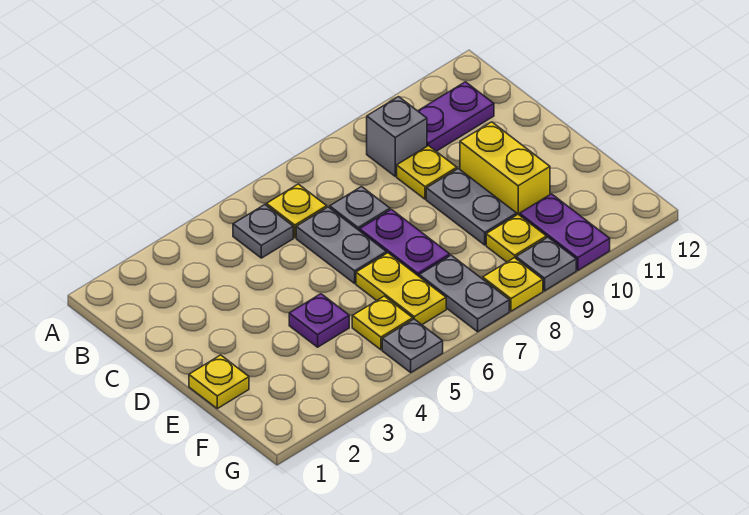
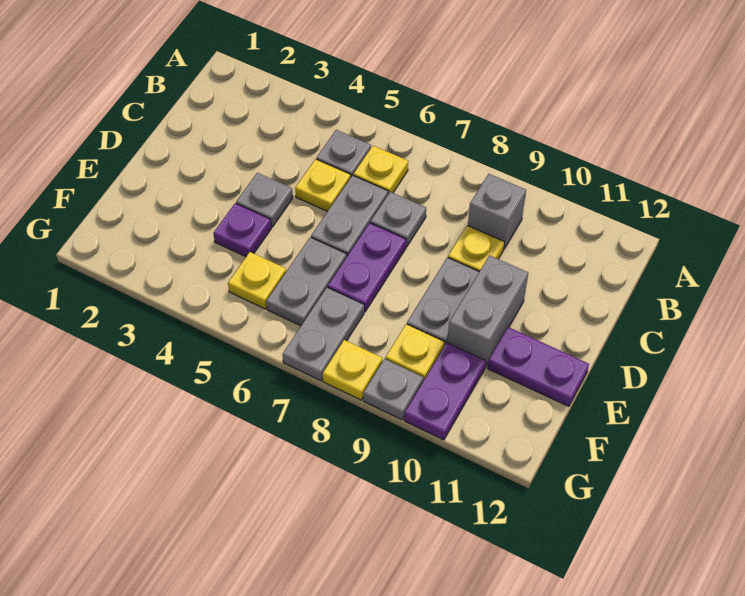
purple plate B10:B11 level 1 -> purple plate E11:E12 level 1
yellow brick D10:E10 level 1 -> grey brick D10:E10 level 1
yellow plate E1 level 1 -> yellow plate C5 level 1
yellow plate E6:F6 level 1 -> grey plate E6:F6 level 1
grey plate G5 level 1 -> grey plate D4 level 1

